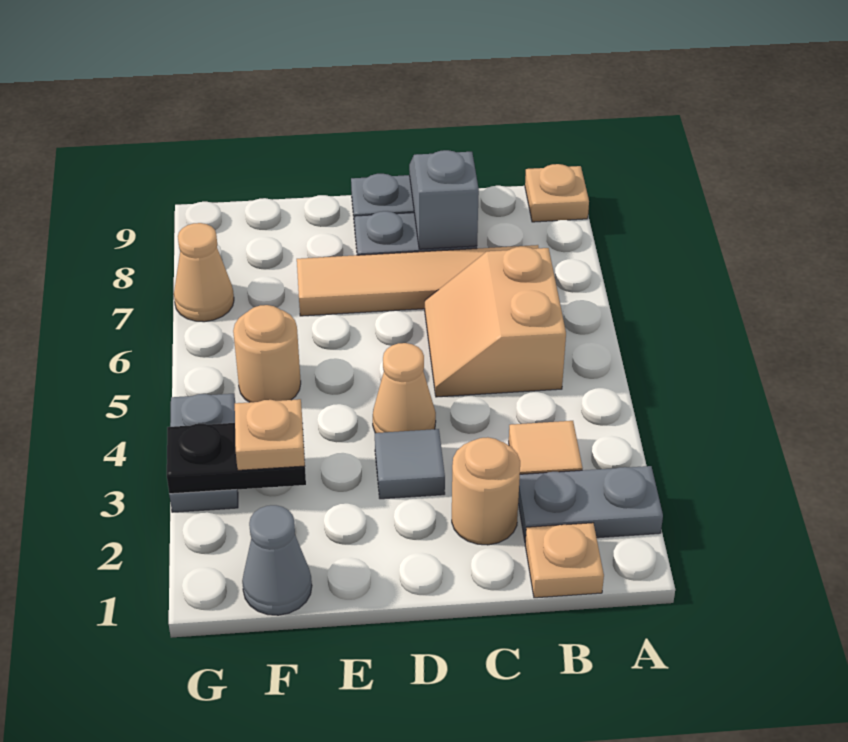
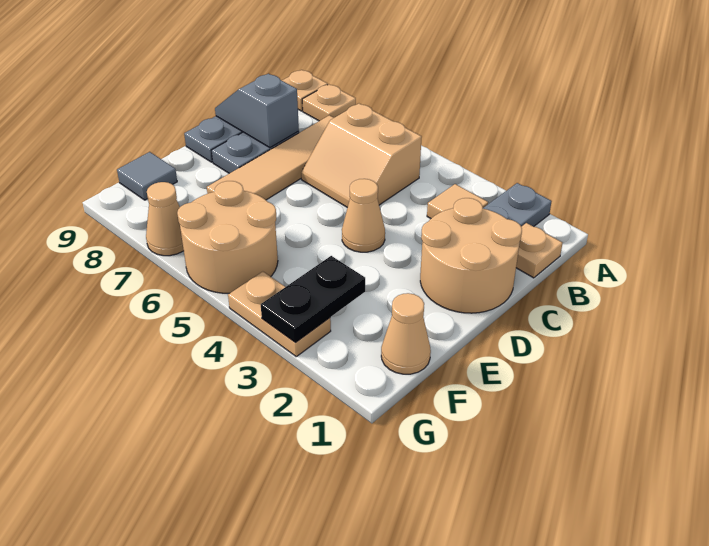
tan round brick C2 level 1 -> tan round brick C1:D2 level 1
grey tile D3 level 1 -> grey tile F9 level 1
grey cone F1 level 1 -> tan cone F1 level 1
tan plate F3 level 3 -> tan plate A8 level 1
tan round brick F5 level 1 -> tan round brick F5:G6 level 1
grey plate G3:G4 level 1 -> tan plate G3:G4 level 1

